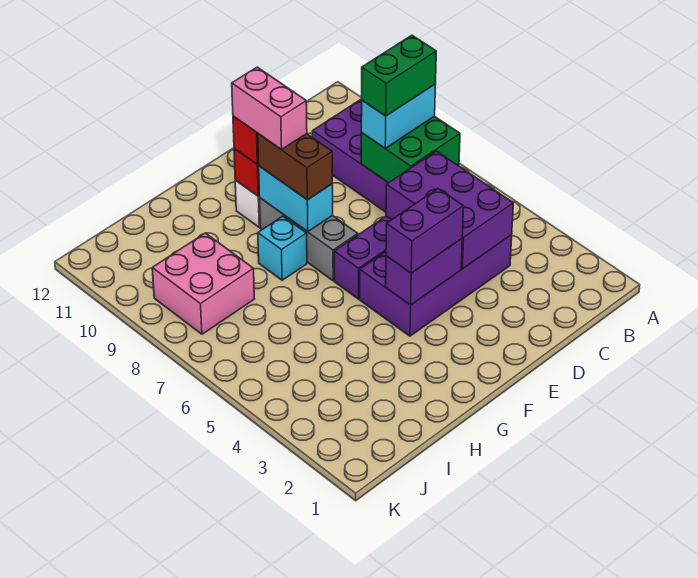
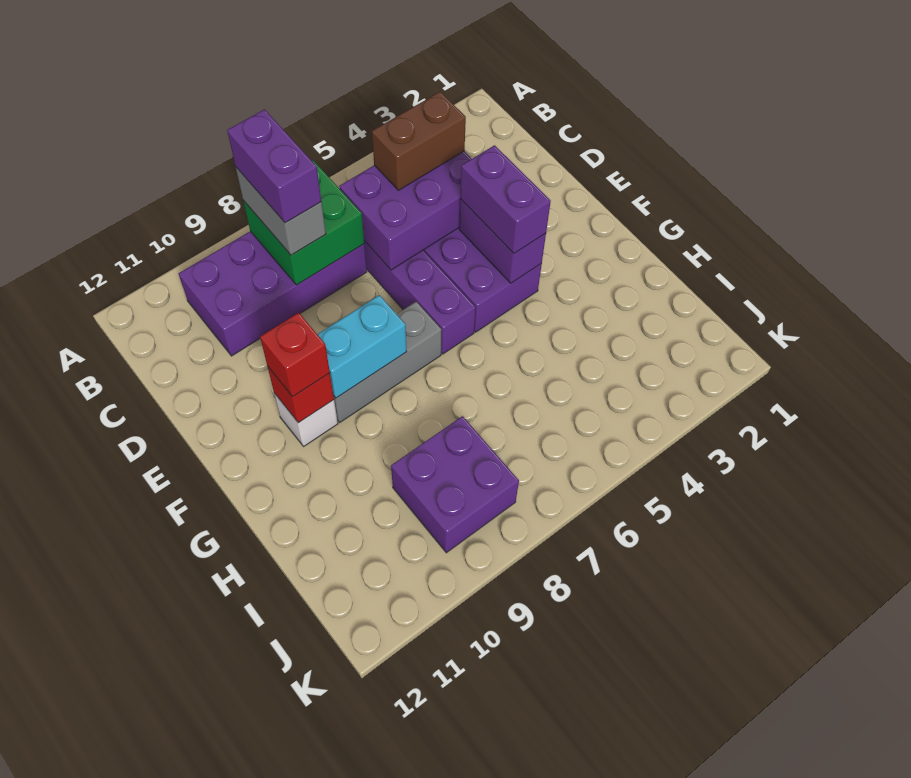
cyan brick B8:C8 level 3 -> grey brick B8:C8 level 3
green brick B8:C8 level 4 -> purple brick B8:C8 level 4
brown brick F8:F9 level 3 -> brown brick C4:C5 level 3
pink brick F9:F10 level 4 -> none
cyan brick G8 level 1 -> none
pink brick I8:J9 level 1 -> purple brick I8:J9 level 1

